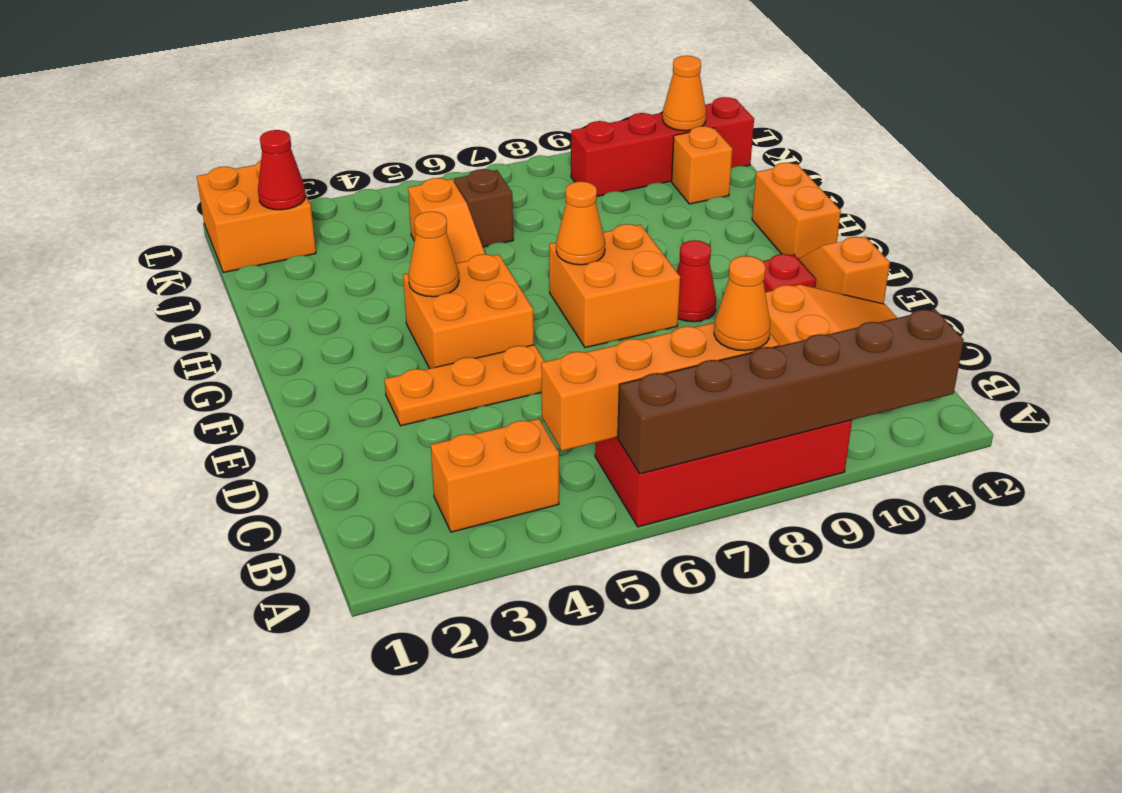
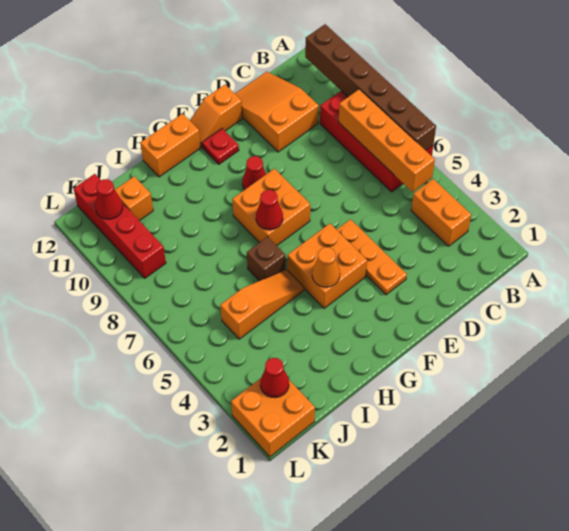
orange cone B8 level 3 -> none
orange cone G7 level 2 -> red cone G7 level 2
brown brick J6 level 1 -> brown brick H6 level 1
orange cone K11 level 2 -> red cone K11 level 2

